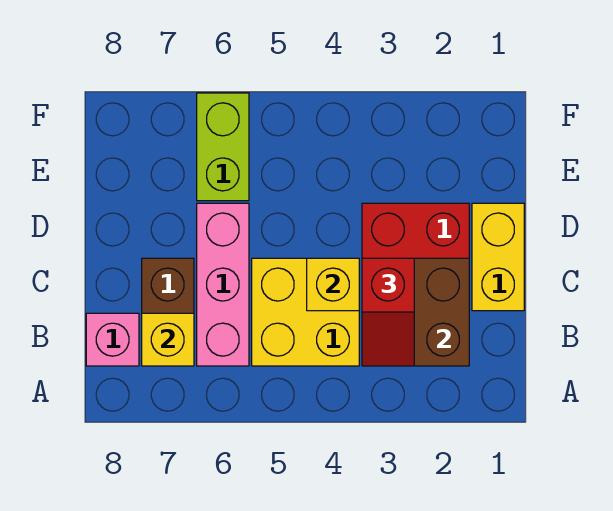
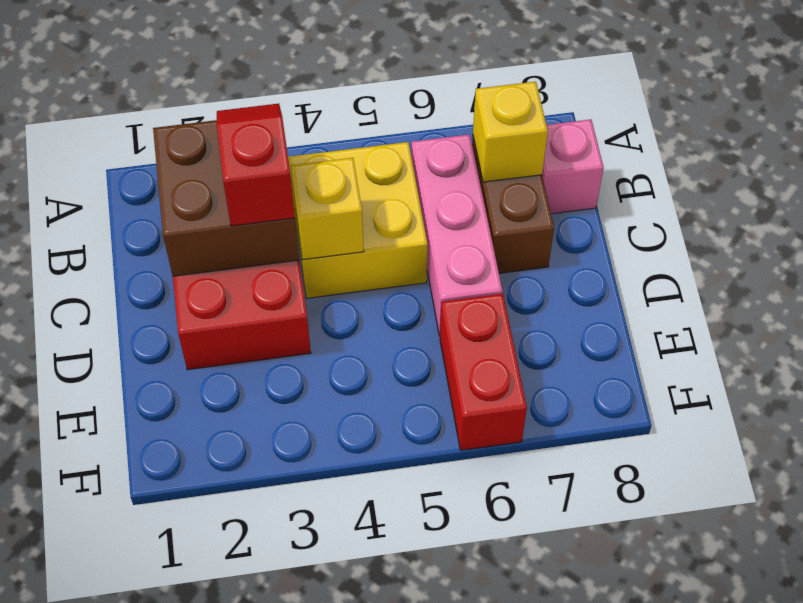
yellow brick C1:D1 level 1 -> none
lime brick E6:F6 level 1 -> red brick E6:F6 level 1

